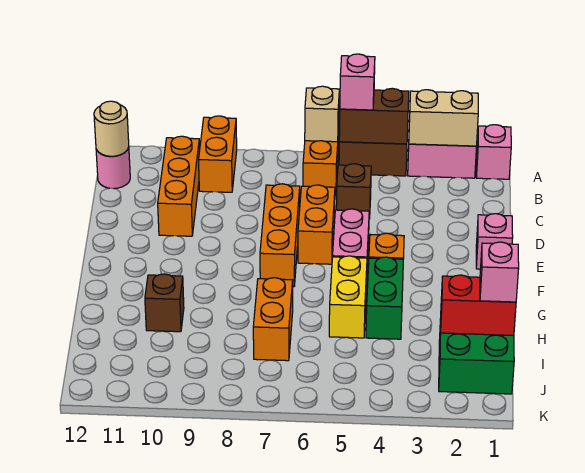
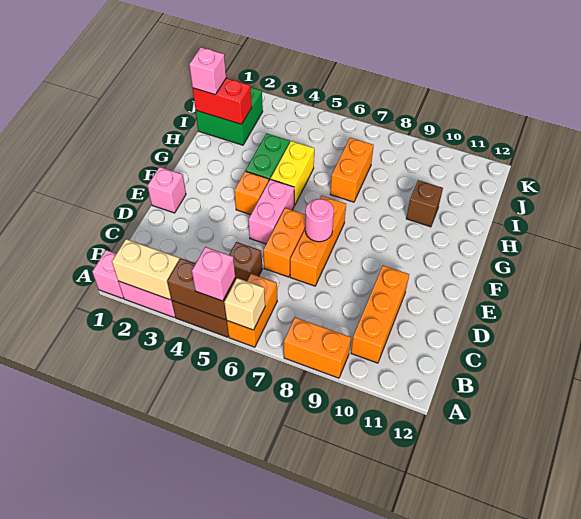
orange brick A9:B9 level 1 -> orange brick A8:A9 level 1
pink round brick B12 level 1 -> pink round brick E7 level 2
tan round brick B12 level 2 -> none

